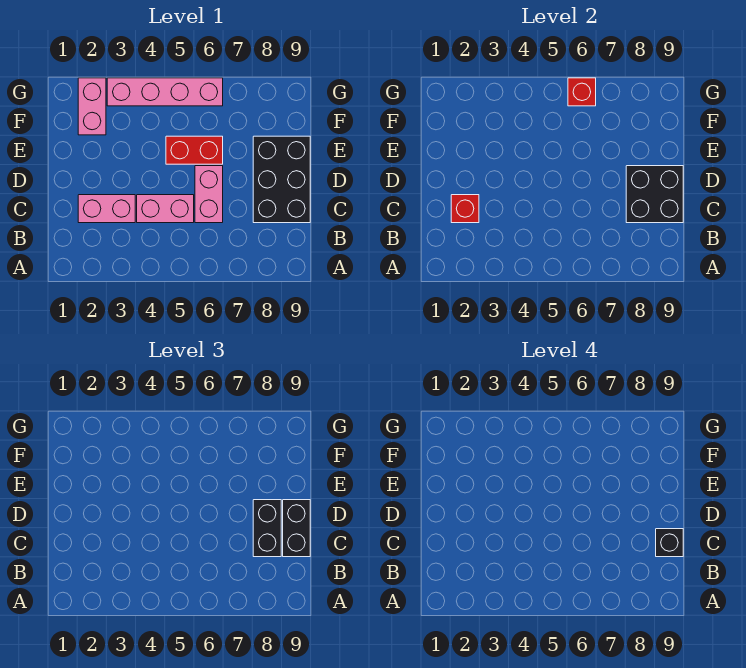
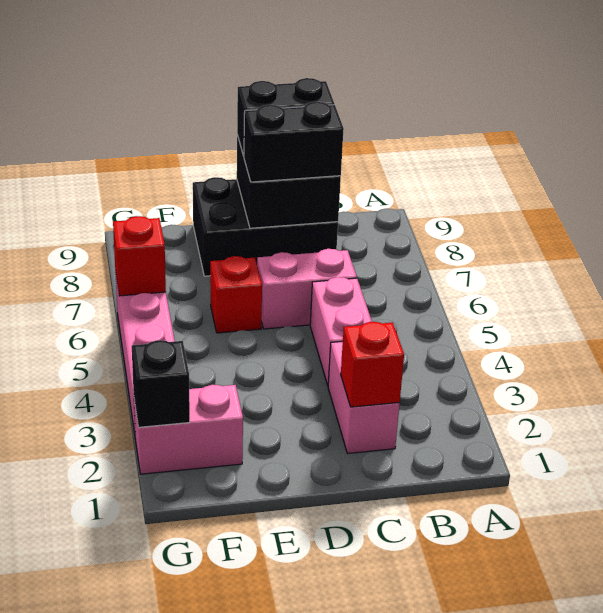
black brick C9 level 4 -> black brick G2 level 2
red brick E5:E6 level 1 -> red brick E6 level 1

